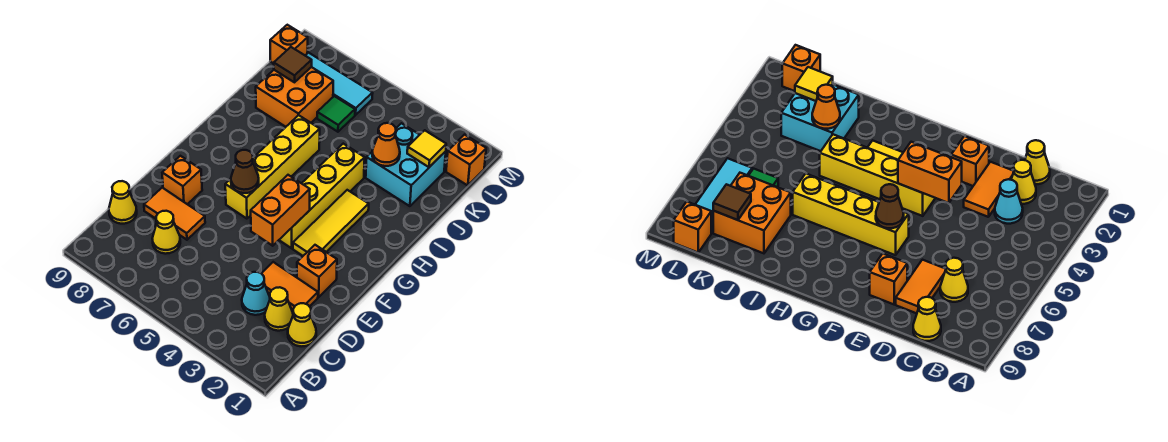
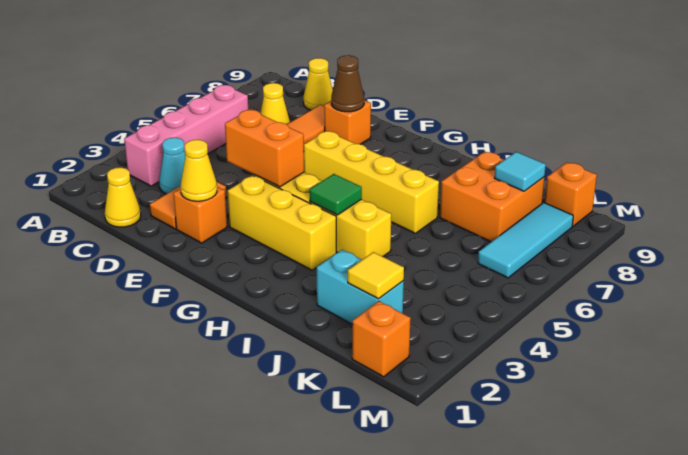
none -> pink brick B3:B6 level 1
yellow cone C2 level 1 -> yellow cone E2 level 2
yellow tile F3:H3 level 1 -> yellow brick F3:H3 level 1
brown cone F6 level 2 -> brown cone E8 level 2
cyan brick J2:K3 level 1 -> cyan brick J2:K2 level 1
orange cone J3 level 2 -> none
green tile K6 level 1 -> green tile H4 level 2
brown tile K8 level 2 -> cyan tile K8 level 2

